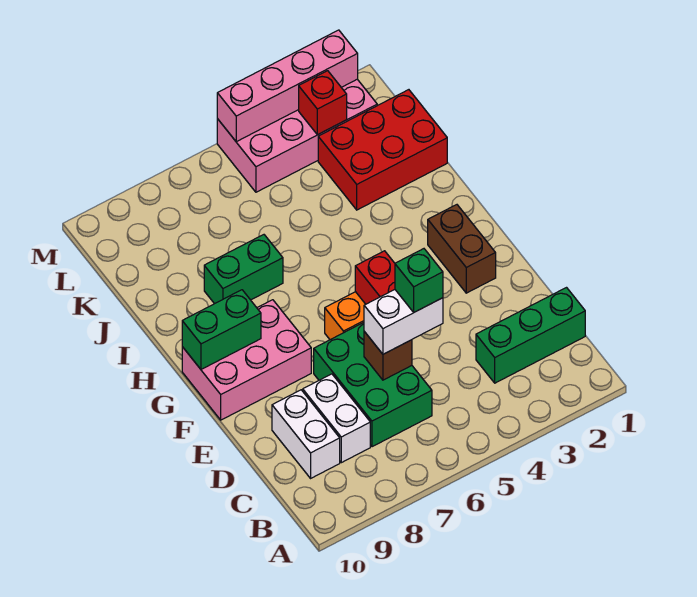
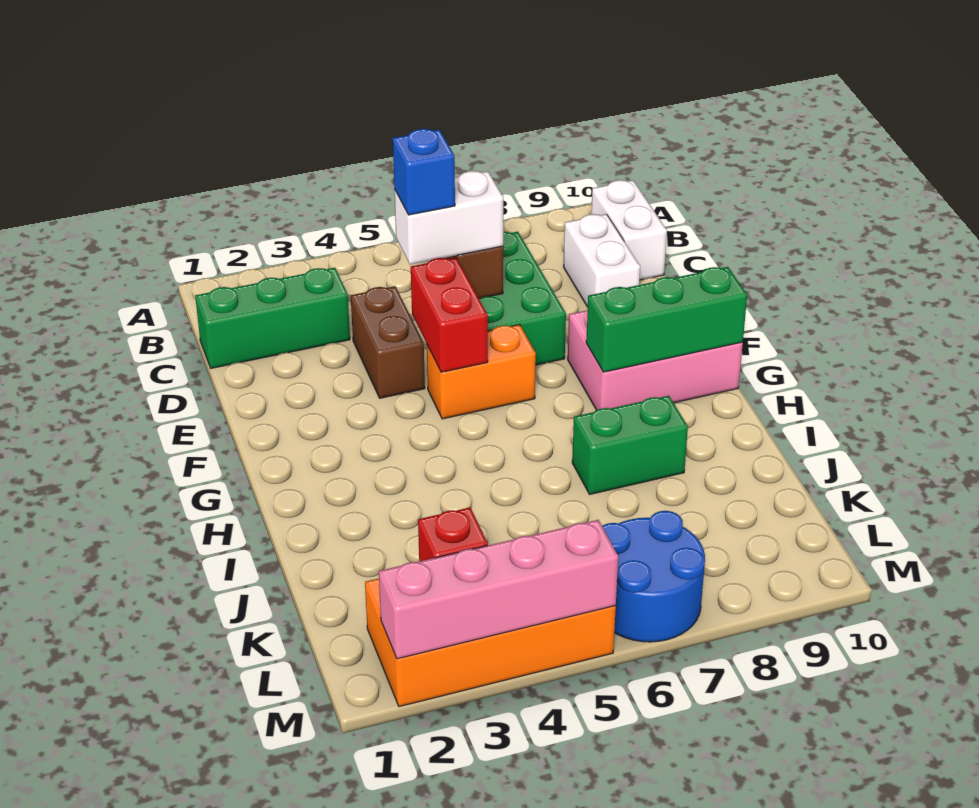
white brick C8:D8 level 1 -> white brick B10:C10 level 1
green brick D5 level 4 -> blue brick D5 level 4
brown brick F2:G2 level 1 -> brown brick D4:E4 level 1
green brick G9:G10 level 2 -> green brick G8:G10 level 2
red brick J1:K3 level 1 -> none
pink brick L2:M5 level 1 -> orange brick L2:M5 level 1
none -> blue round brick L6:M7 level 1

